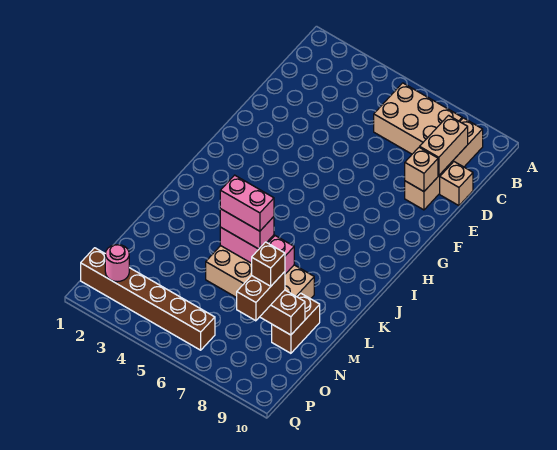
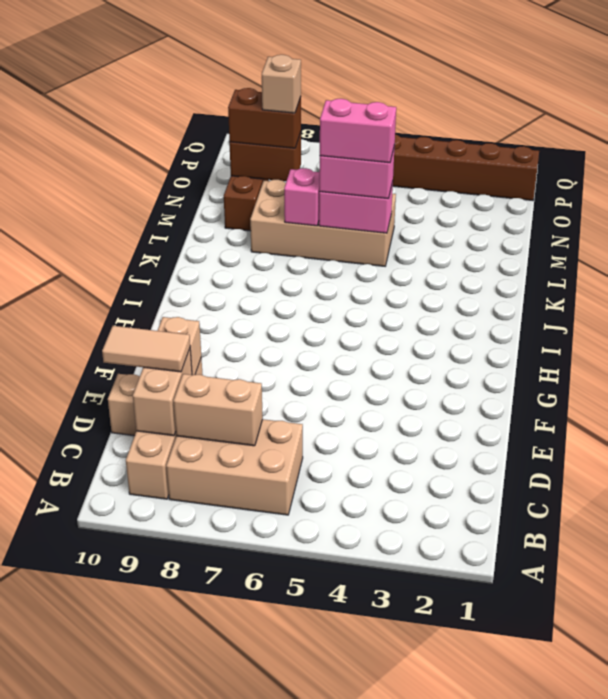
none -> tan brick C7:C8 level 2
none -> tan tile D9:D10 level 3
brown brick N8:O8 level 3 -> brown brick N8:N9 level 3
brown brick N8 level 4 -> tan brick N8 level 4
pink round brick P2 level 2 -> none

